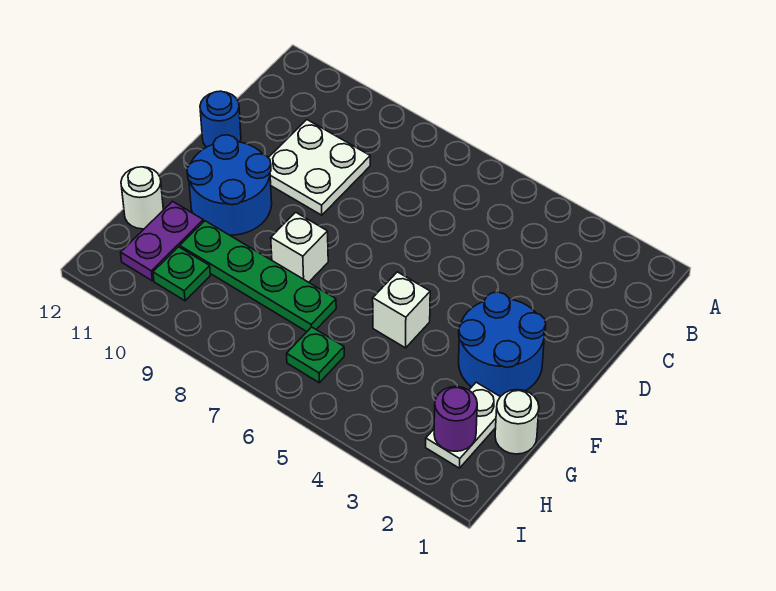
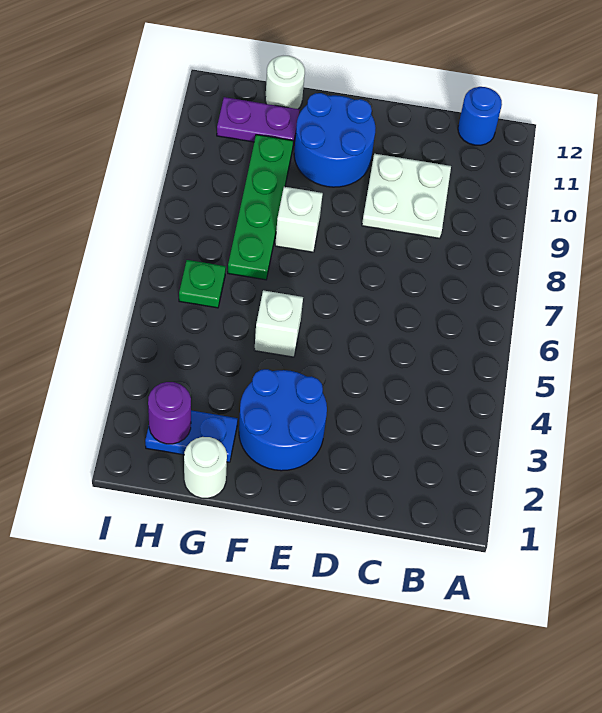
blue round brick D12 level 1 -> blue round brick B12 level 1
white plate G2:H2 level 1 -> blue plate G2:H2 level 1
green plate H10 level 1 -> none

